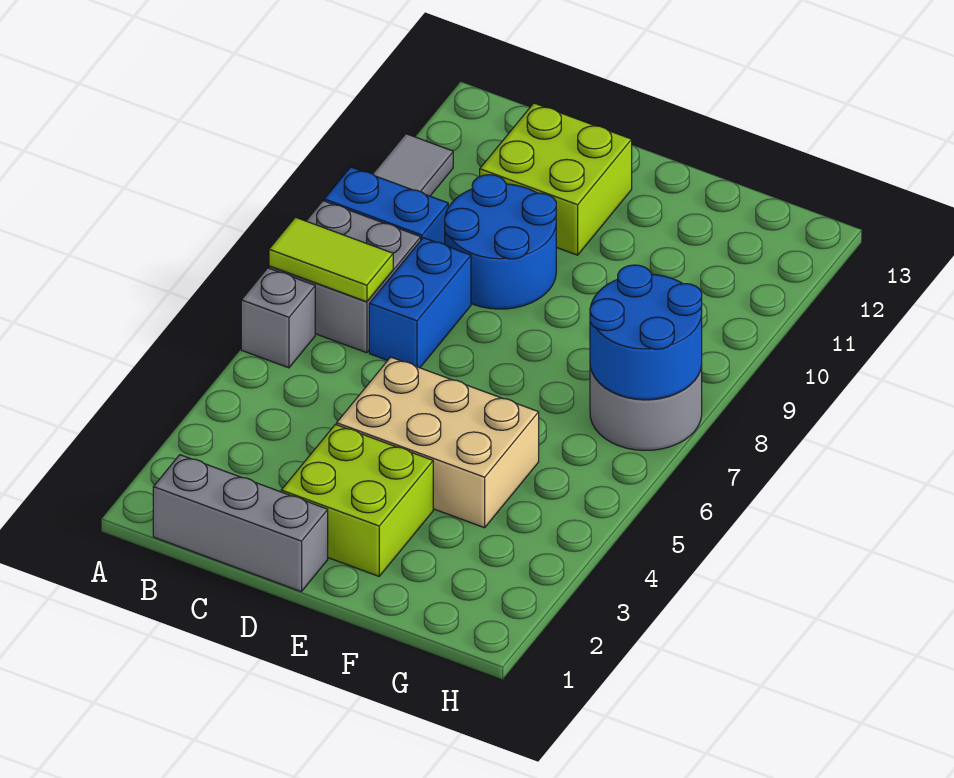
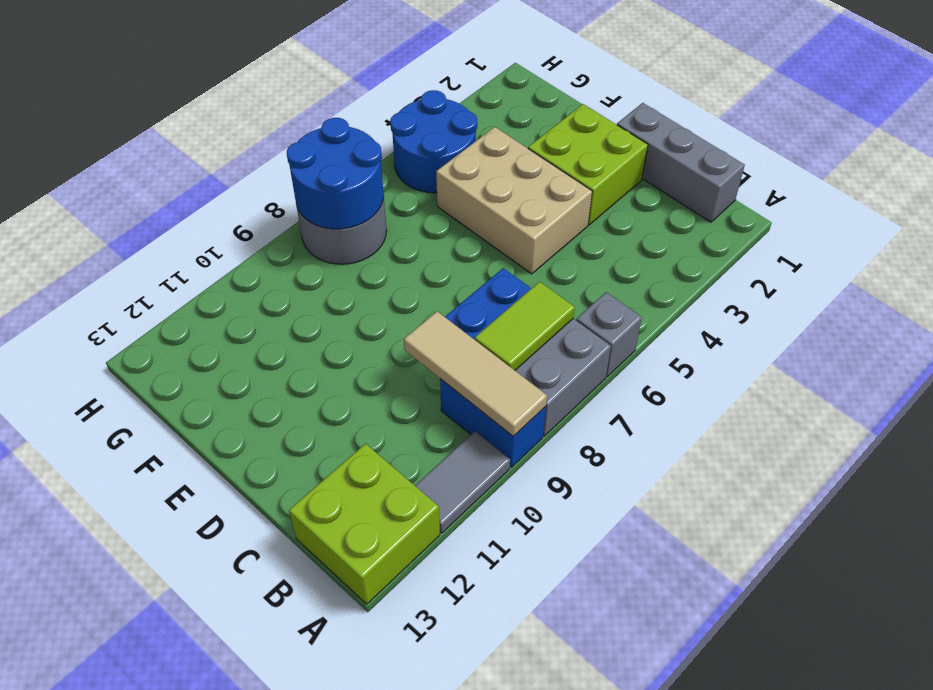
lime tile A7:B7 level 2 -> lime tile B7:B8 level 2
none -> tan tile A9:C9 level 2
blue round brick C9:D10 level 1 -> blue round brick G4:H5 level 1
lime brick C11:D12 level 1 -> lime brick A12:B13 level 1

